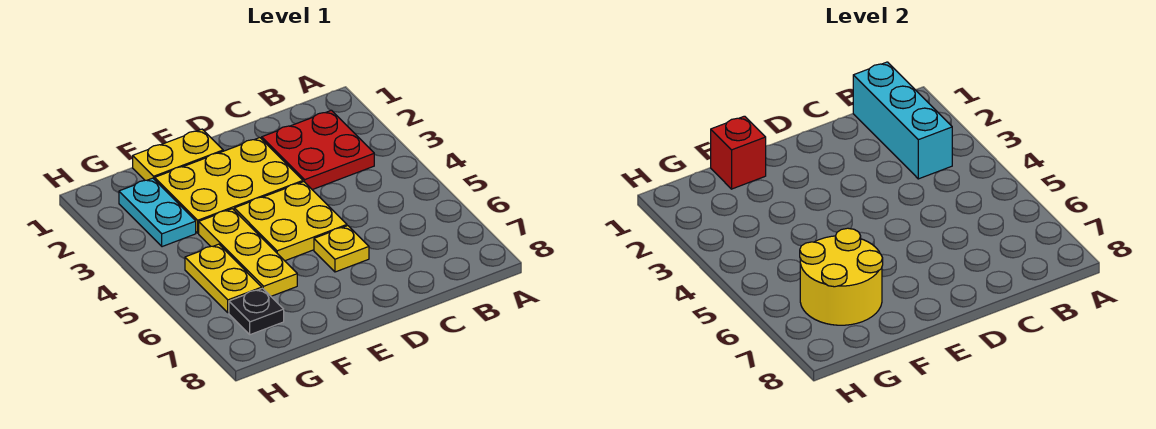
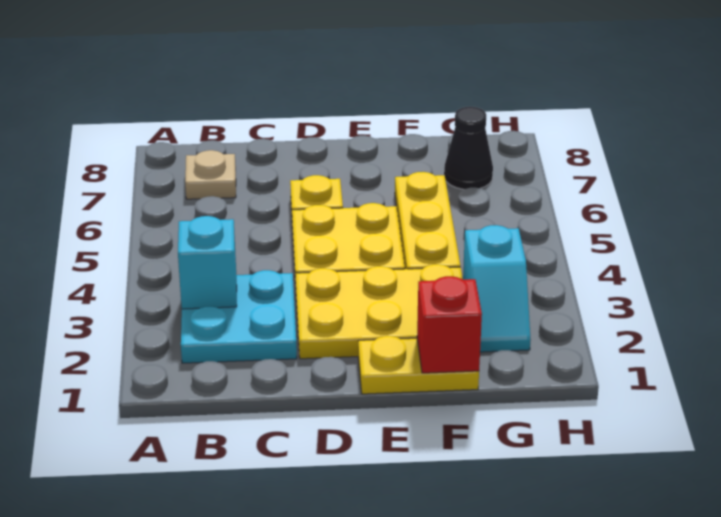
cyan brick B1:B3 level 2 -> cyan brick B3 level 2
red plate B2:C3 level 1 -> cyan plate B2:C3 level 1
none -> tan plate B7 level 1
yellow round brick F6:G7 level 2 -> none
cyan plate G2:G3 level 1 -> cyan slope G2:G3 level 1 top 3
yellow plate G5:G6 level 1 -> none
black plate G7 level 1 -> black cone G7 level 1

